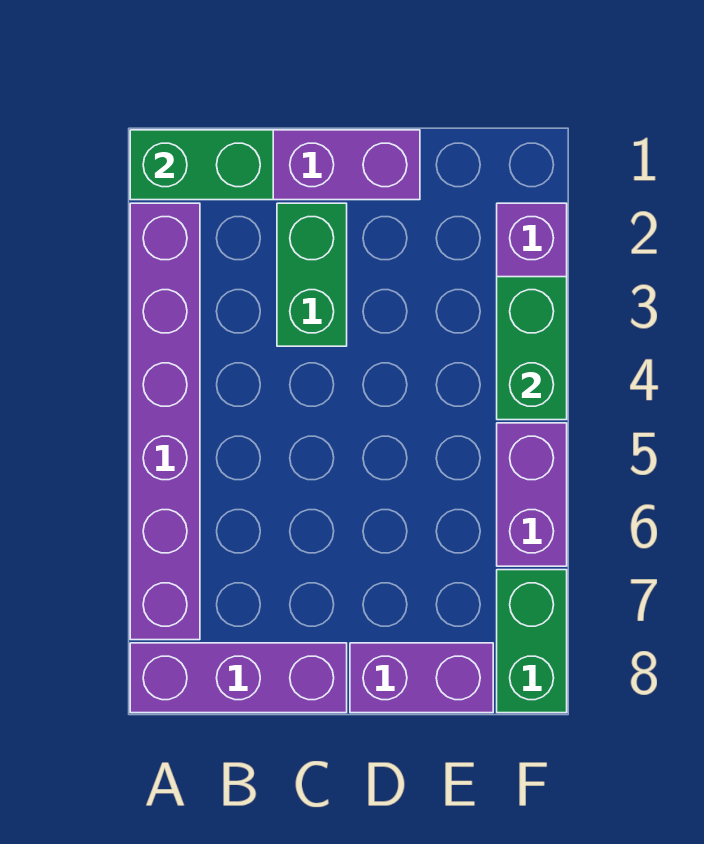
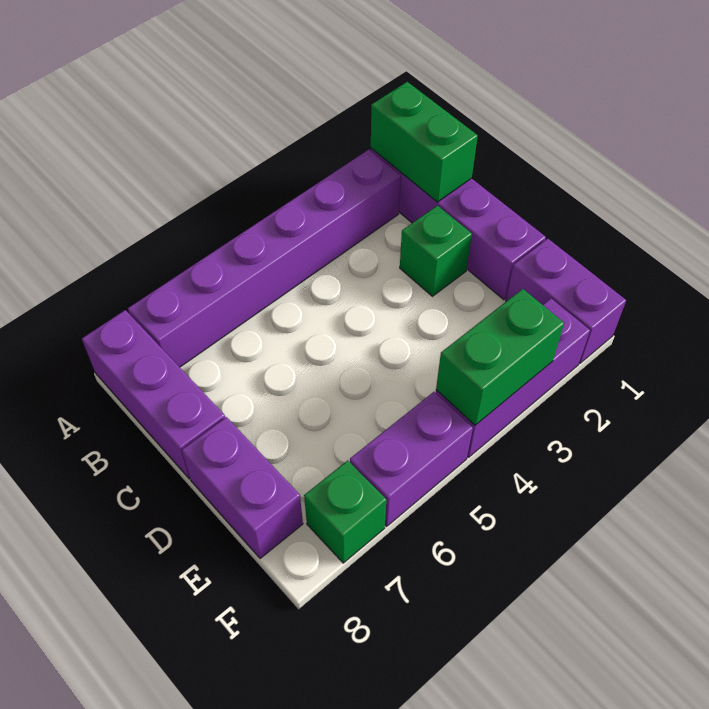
green brick C2:C3 level 1 -> green brick C2 level 1
none -> purple brick E1:F1 level 1
green brick F7:F8 level 1 -> green brick F7 level 1

